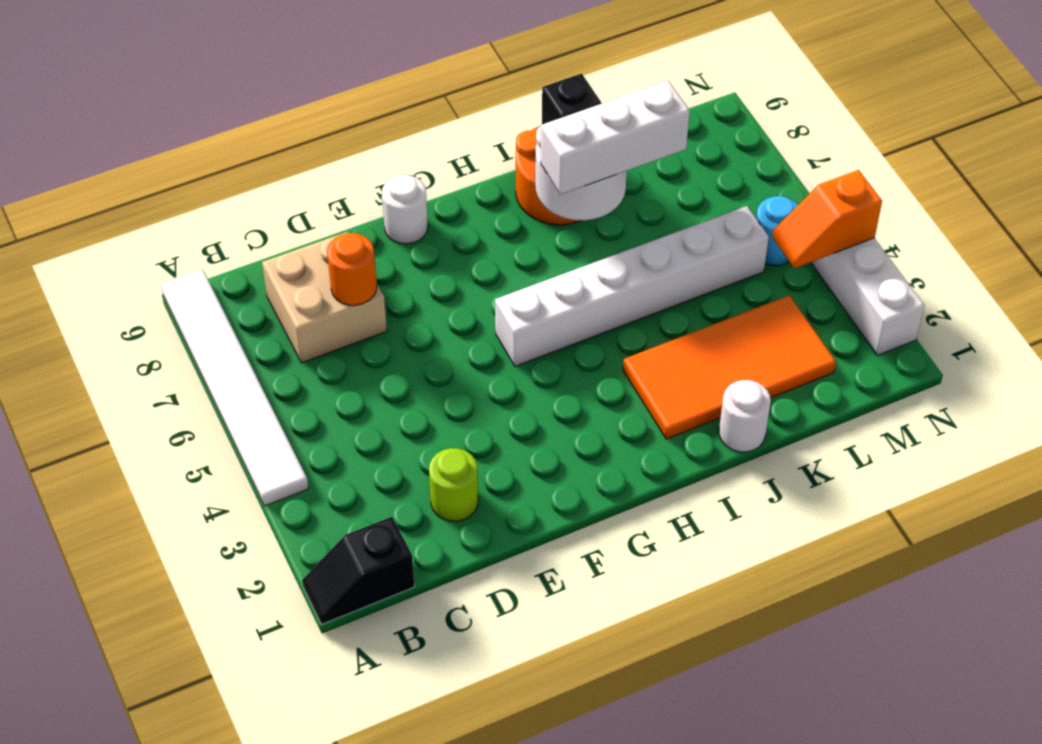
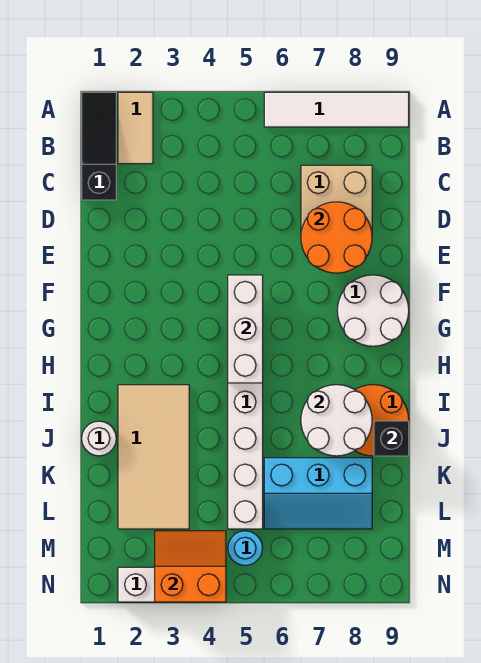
black slope A1:B1 level 1 top B -> black slope A1:C1 level 1 top C
none -> tan tile A2:B2 level 1
white tile A4:A9 level 1 -> white tile A6:A9 level 1
lime round brick D2 level 1 -> none
orange round brick D7 level 2 -> orange round brick D7:E8 level 2
white round brick F9 level 1 -> white round brick F8:G9 level 1
orange tile I2:L3 level 1 -> tan tile I2:L3 level 1
white brick I7:K7 level 3 -> white brick F5:H5 level 2
none -> cyan slope K6:L8 level 1 top K
orange slope M4:N4 level 2 top N -> orange slope M3:N4 level 2 top N

